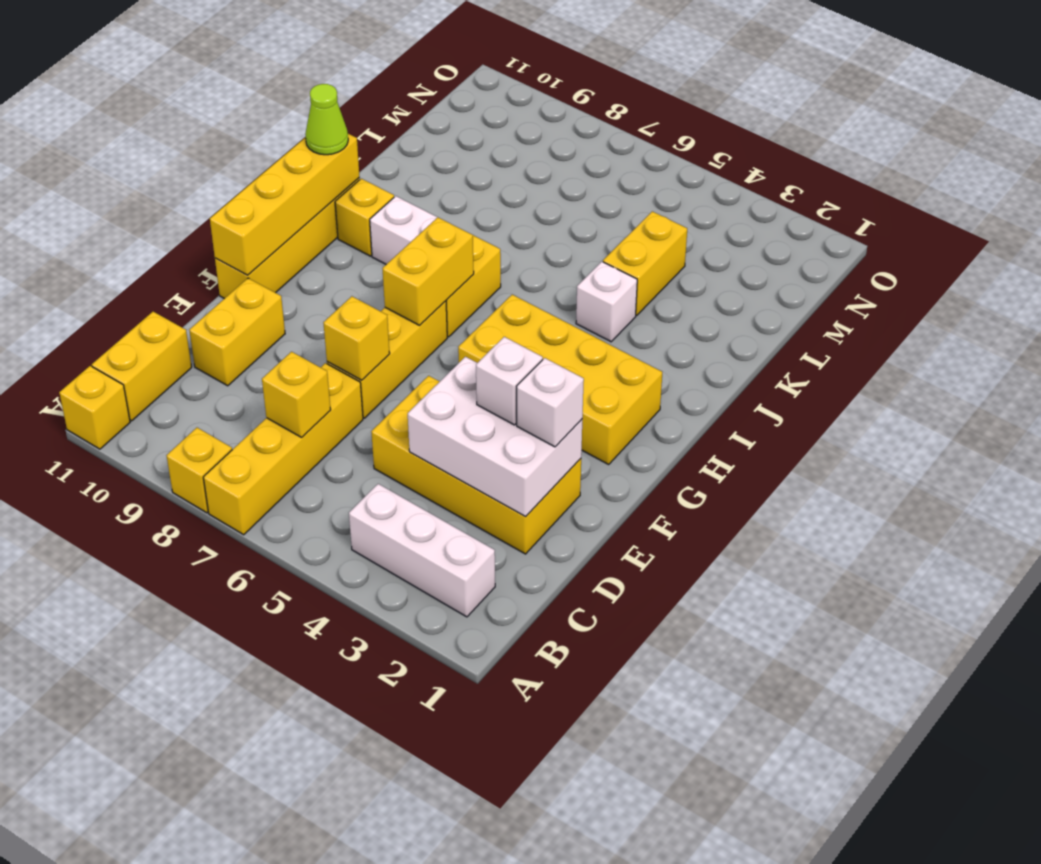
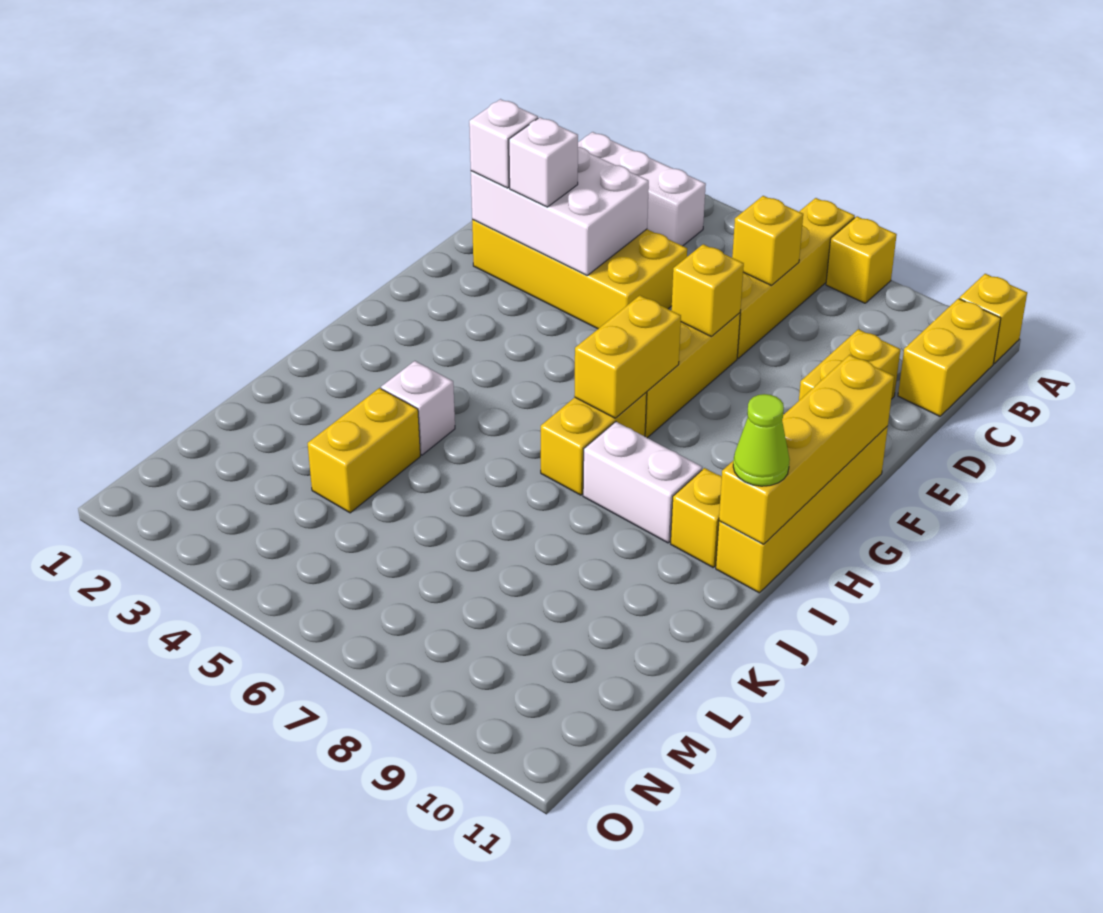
yellow brick G2:H5 level 1 -> none

